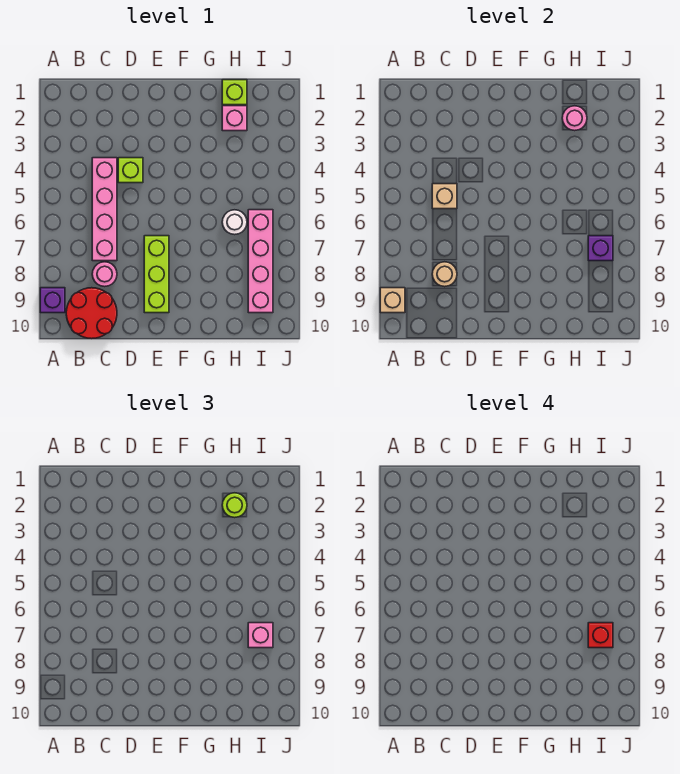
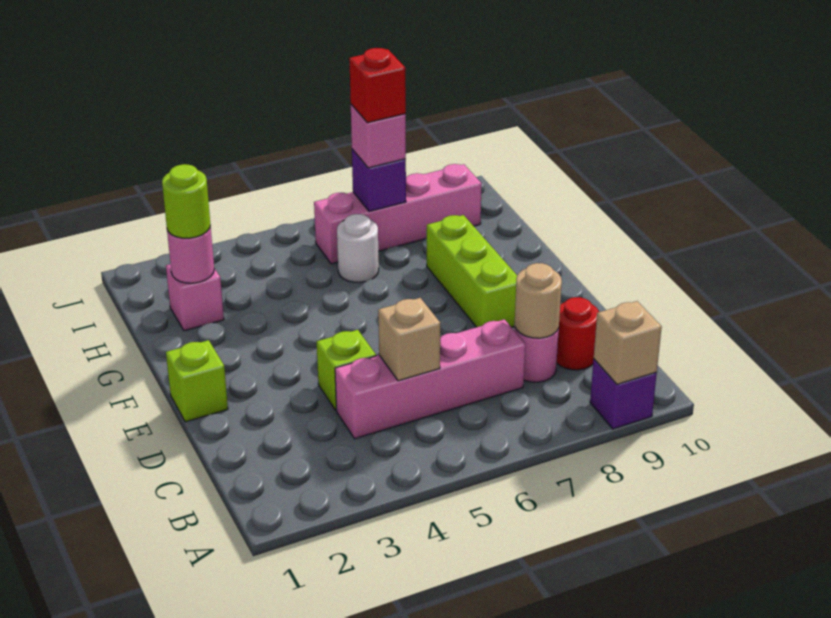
red round brick B9:C10 level 1 -> red round brick C9 level 1
lime brick E7:E9 level 1 -> lime brick E8:G8 level 1
lime brick H1 level 1 -> lime brick E1 level 1

